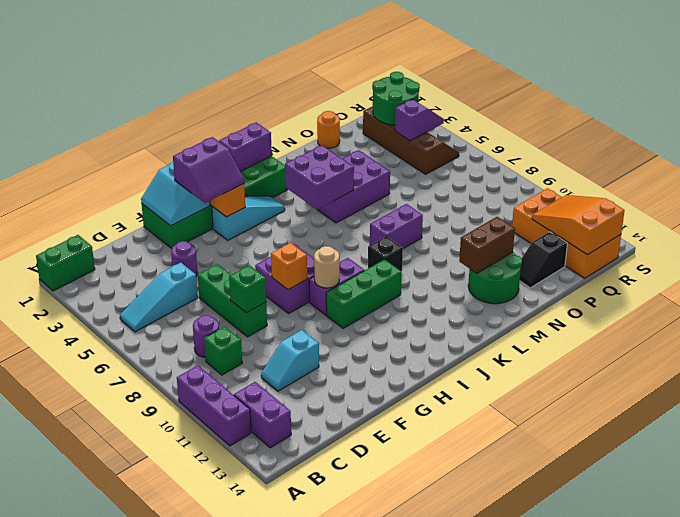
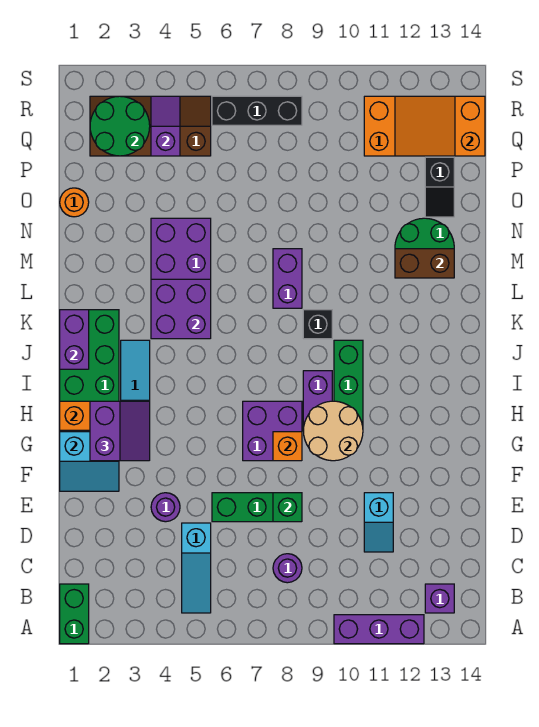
purple brick B12:B13 level 1 -> purple brick B13 level 1
green brick C9 level 1 -> none
tan round brick H9 level 2 -> tan round brick G9:H10 level 2
brown brick M12:N12 level 2 -> brown brick M12:M13 level 2
none -> black brick R6:R8 level 1

